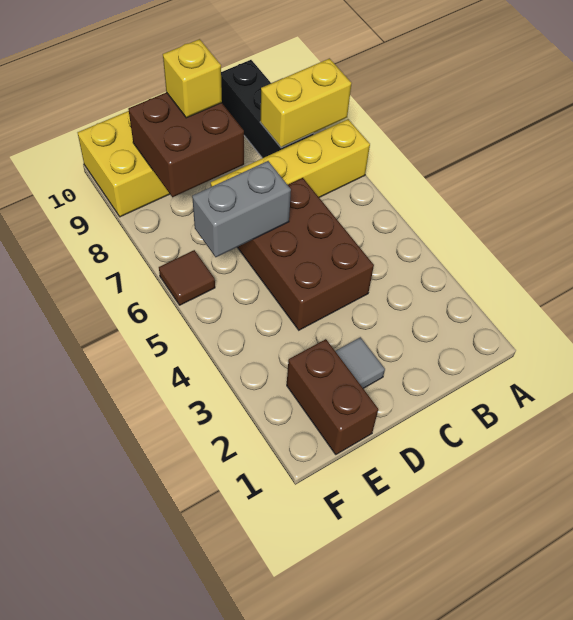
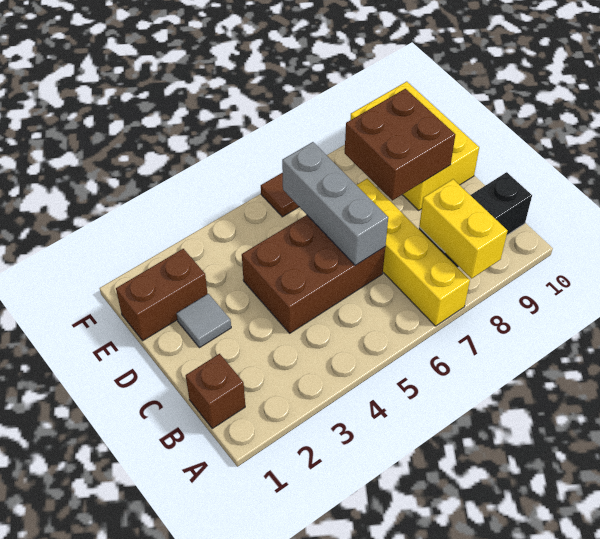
none -> brown brick B1 level 1
grey brick D6:E6 level 2 -> grey brick C6:E6 level 2
yellow brick D9 level 3 -> none

